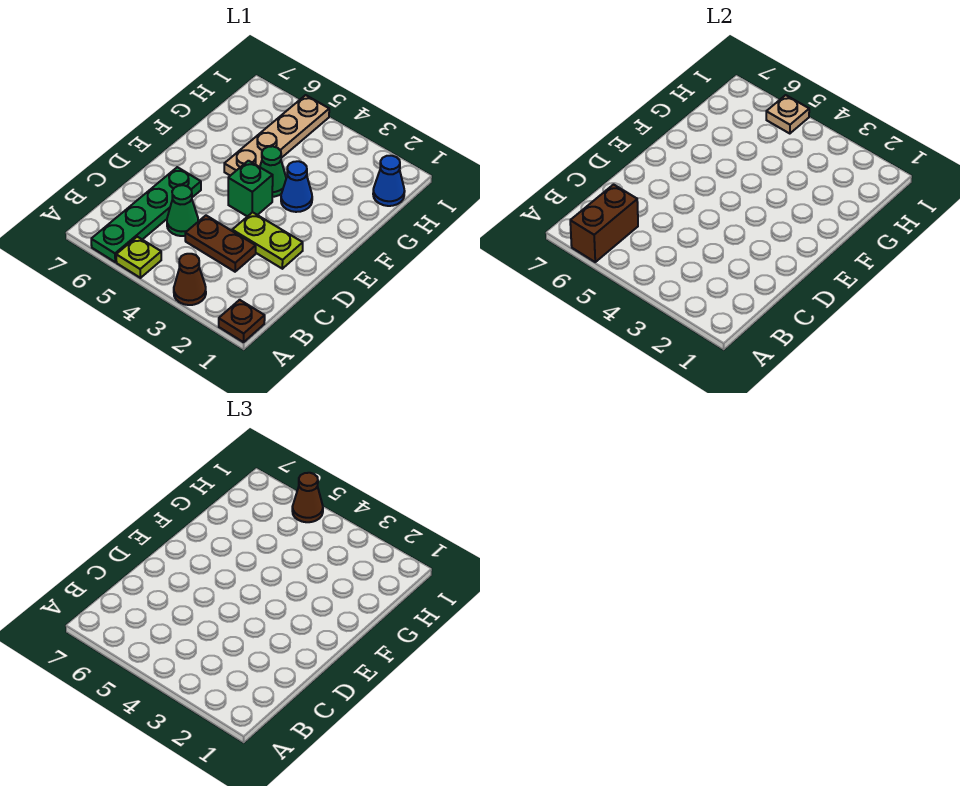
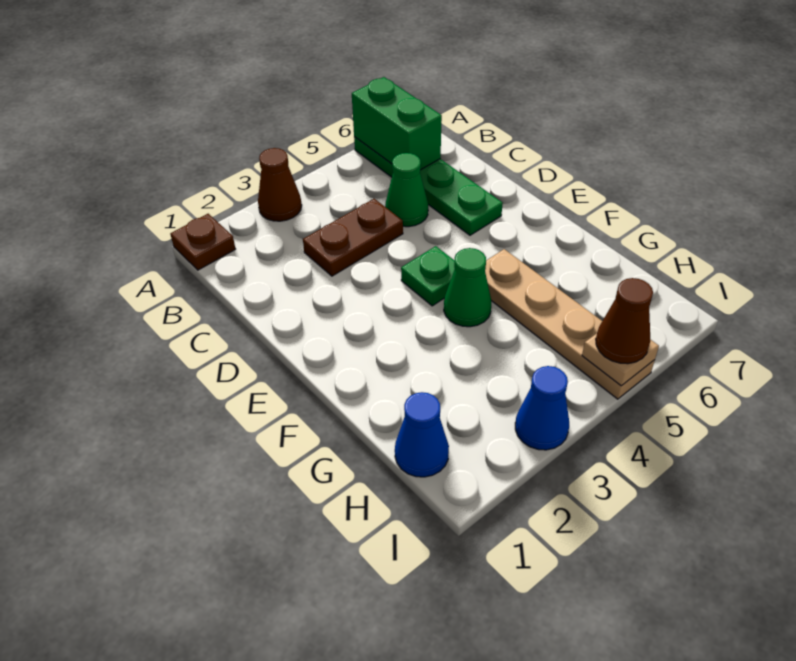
lime plate A5 level 1 -> none
brown brick A6:B6 level 2 -> green brick A6:B6 level 2
lime plate D2:D3 level 1 -> none
green brick E4 level 1 -> green plate E4 level 1
blue cone F3 level 1 -> blue cone I3 level 1

